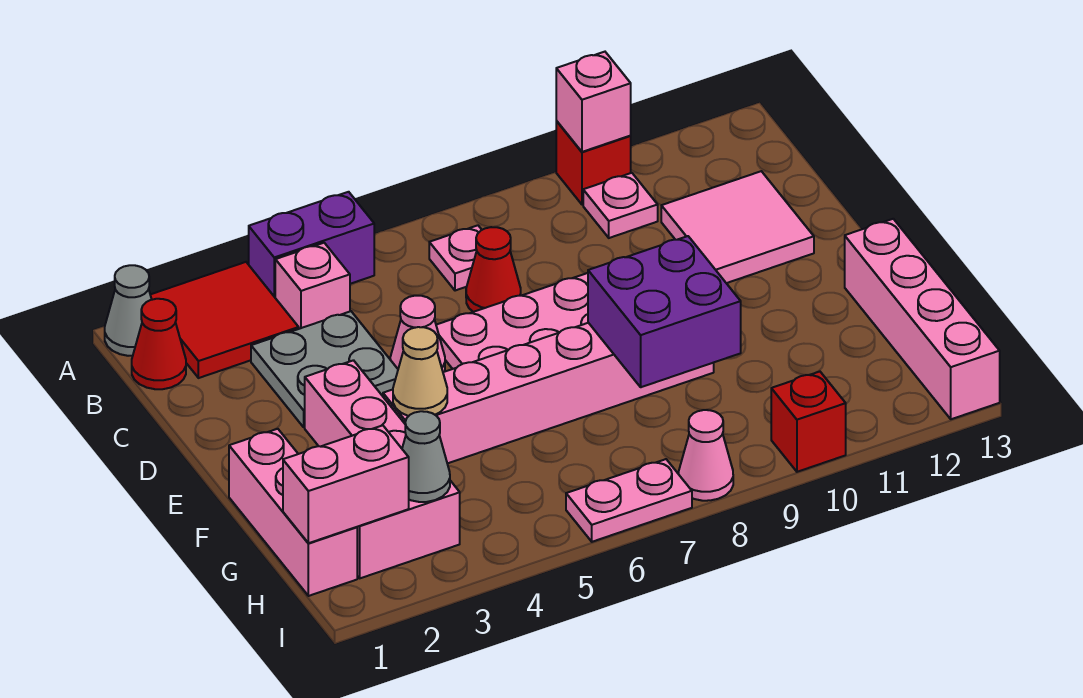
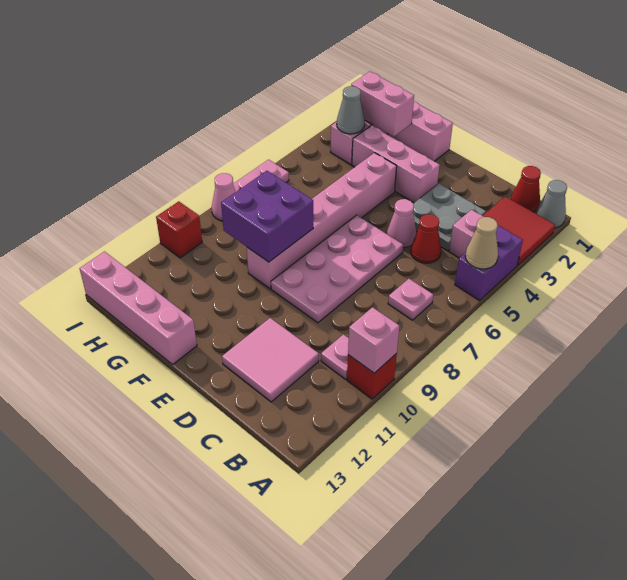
red cone C7 level 1 -> red cone C5 level 1
tan cone F4 level 2 -> tan cone A5 level 2
pink brick H1:H2 level 2 -> pink brick G2:H2 level 2

